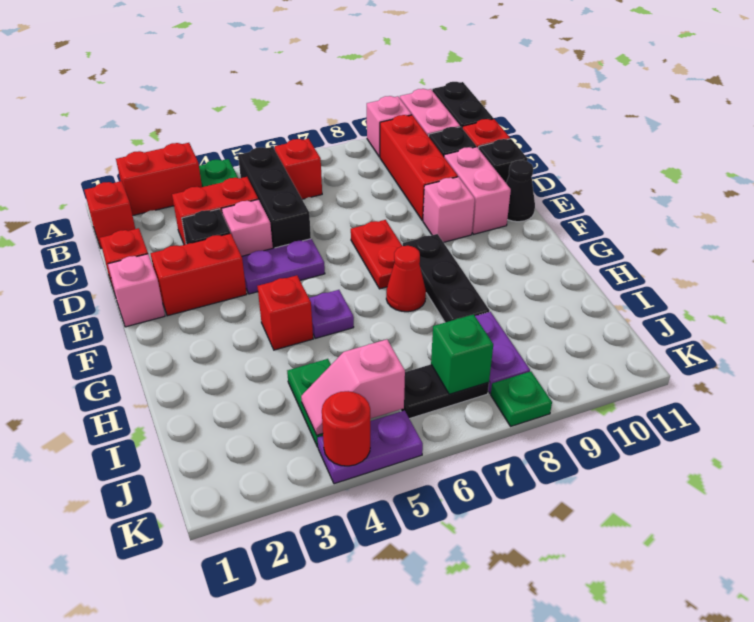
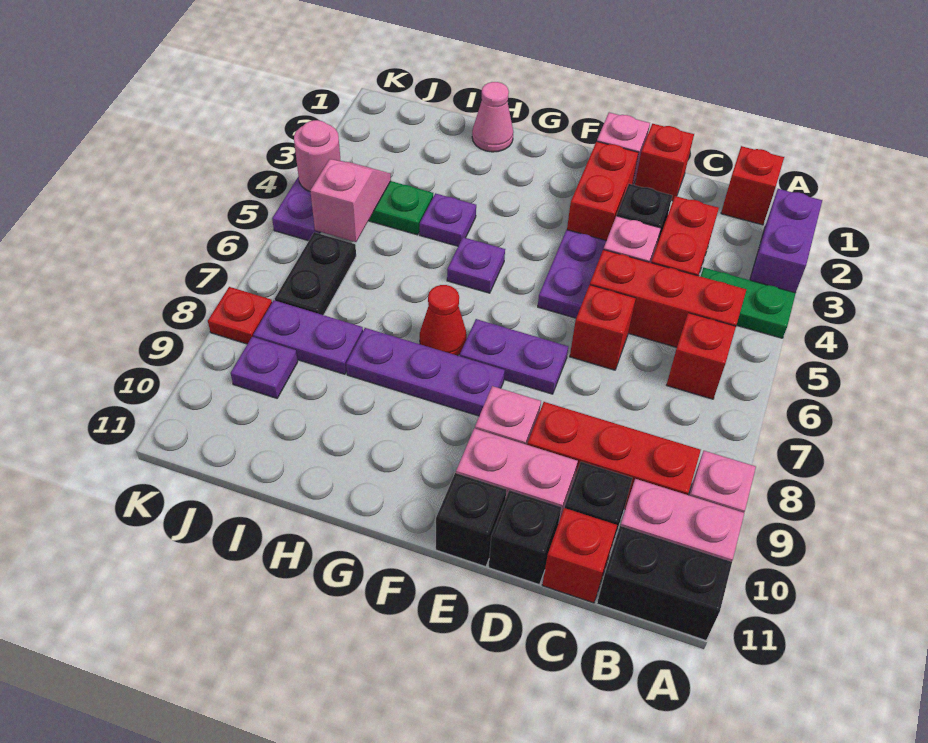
red brick A2:A3 level 1 -> purple brick A2:A3 level 1
black brick B5:D5 level 1 -> red brick B5:D5 level 1
red plate E7:F7 level 1 -> purple plate E7:F7 level 1
black cone E11 level 1 -> black brick E11 level 1
black plate F8:H8 level 1 -> purple plate F8:H8 level 1
red brick G4 level 1 -> red brick D6 level 1
none -> pink cone H1 level 1
none -> purple plate H4 level 1
green brick J7 level 2 -> none
none -> purple plate J9 level 1
red round brick K4 level 2 -> pink round brick K4 level 2
green plate K8 level 1 -> red plate K8 level 1

